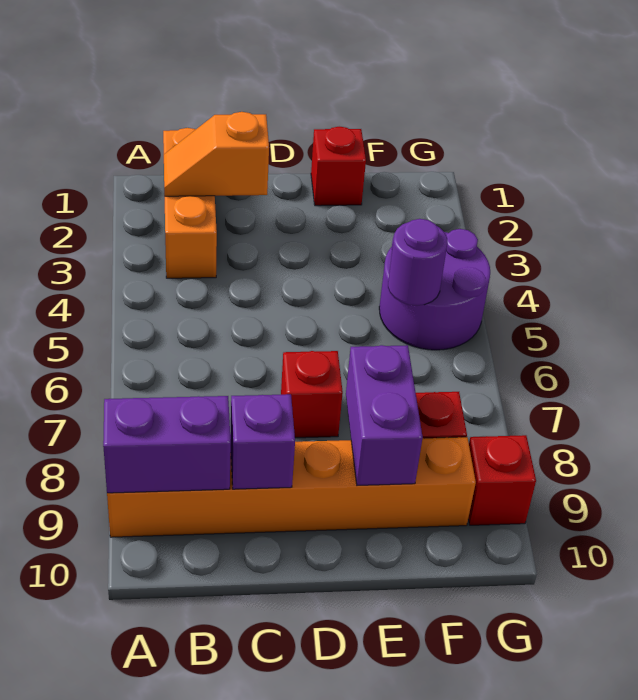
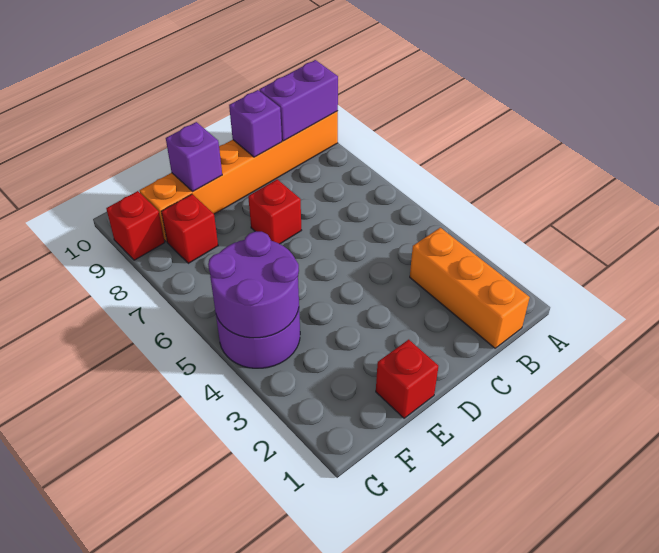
orange slope B2:C2 level 2 top C -> none
purple brick E8:E9 level 2 -> purple brick E9 level 2
purple round brick F5 level 2 -> purple round brick F4:G5 level 2

